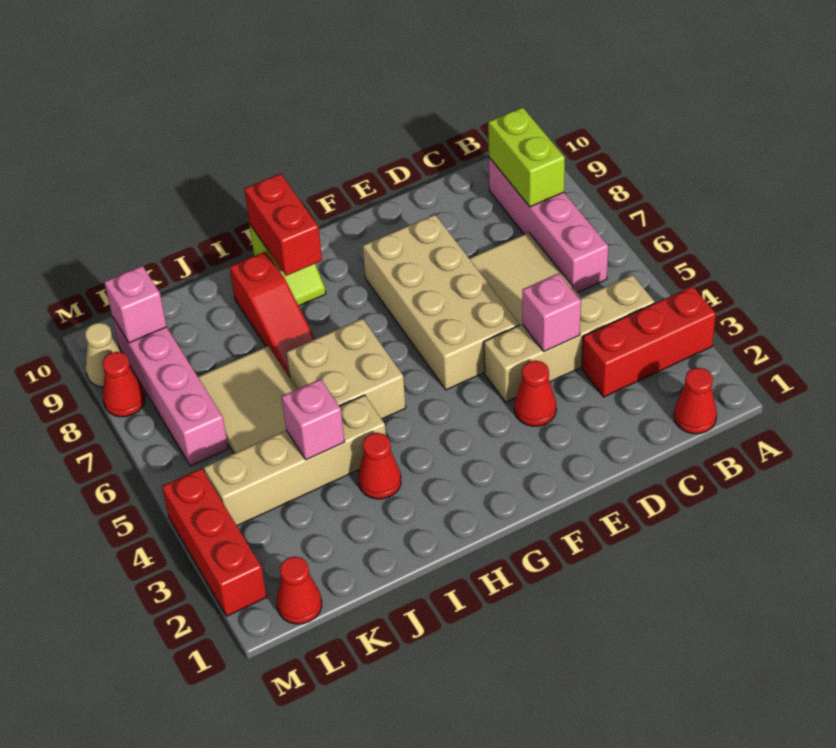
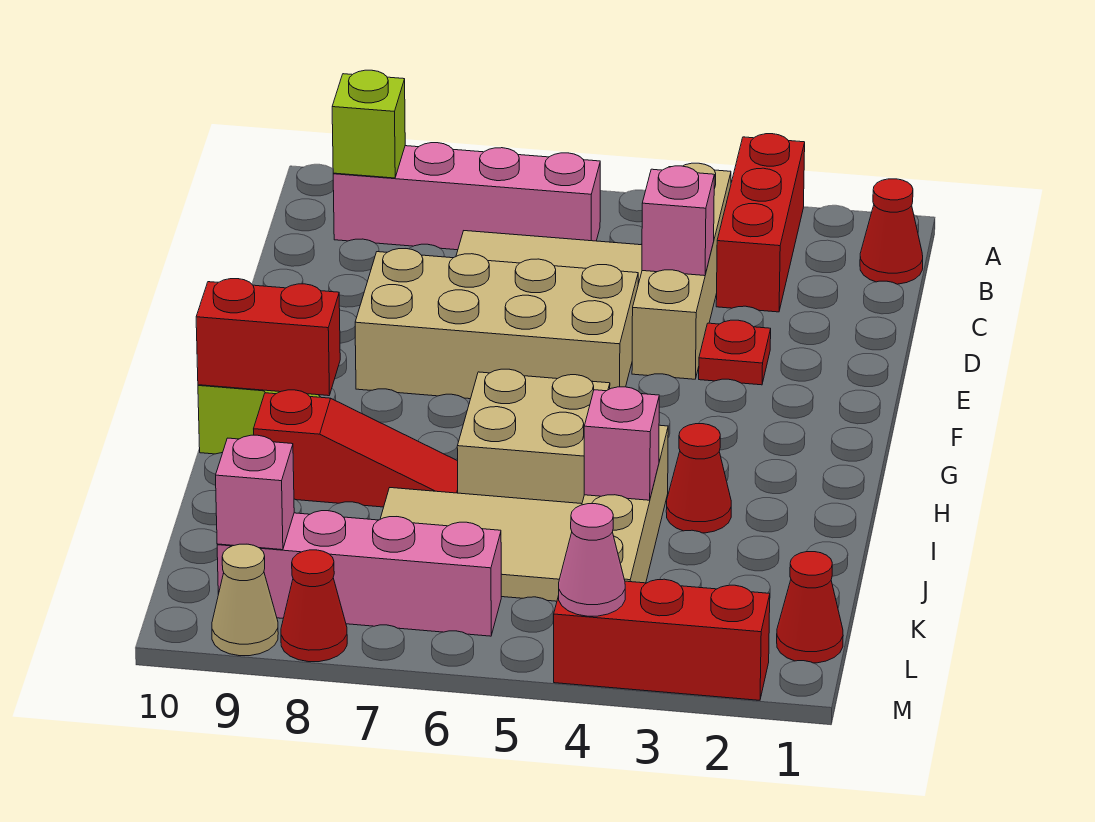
lime brick B8:B9 level 2 -> lime brick B9 level 2
red cone E3 level 1 -> red plate E3 level 1
none -> pink cone M4 level 2

